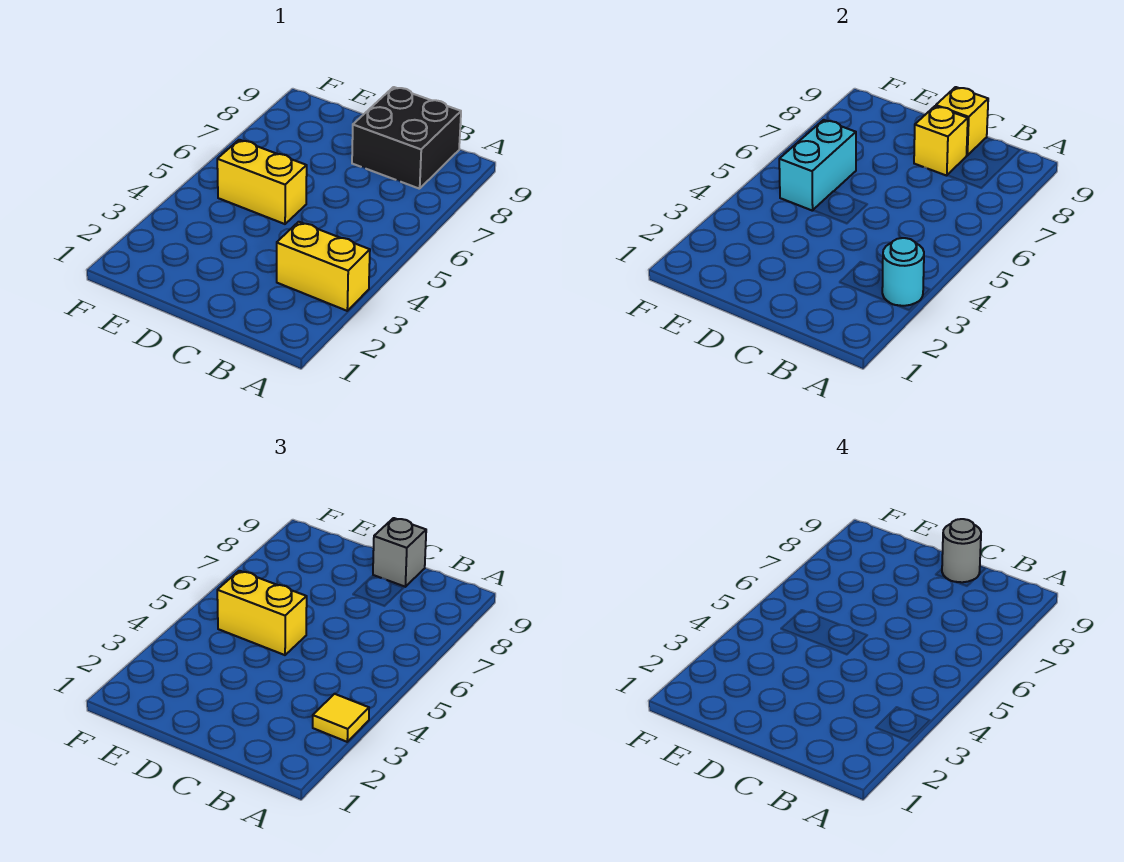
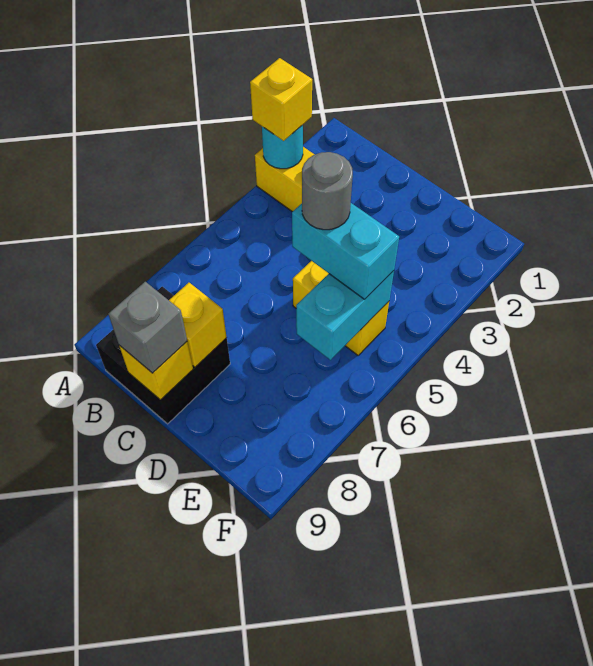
yellow tile A3 level 3 -> yellow brick A3 level 3
grey round brick C9 level 4 -> grey round brick D5 level 4
yellow brick D5:E5 level 3 -> cyan brick D5:E5 level 3

